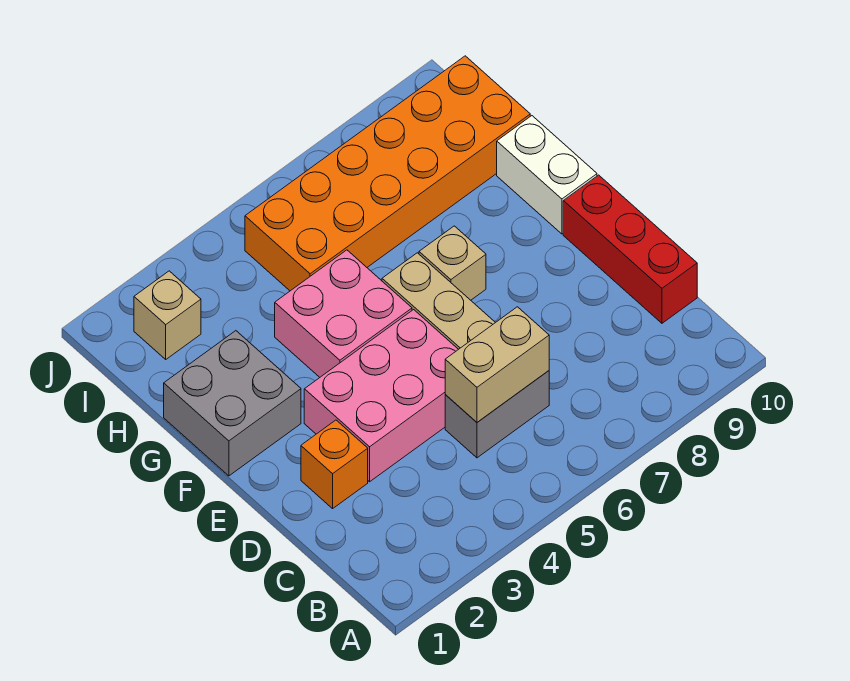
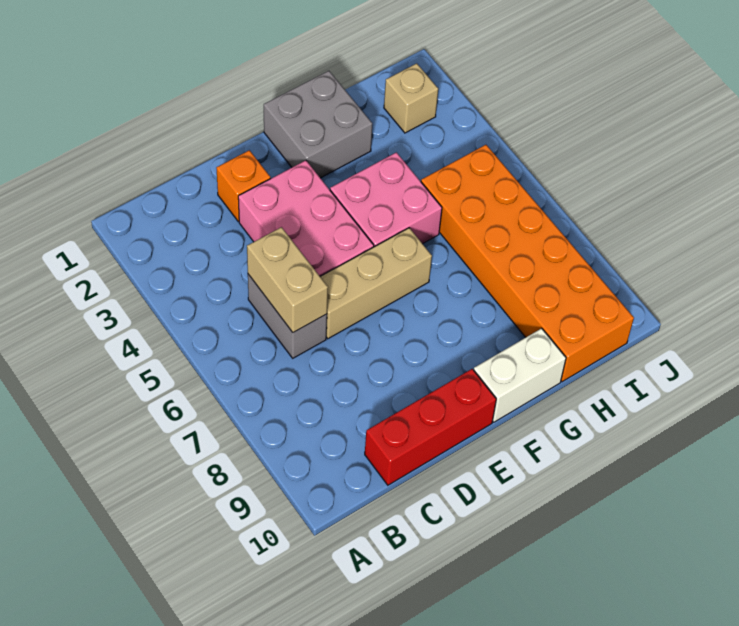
tan brick F7 level 1 -> none

